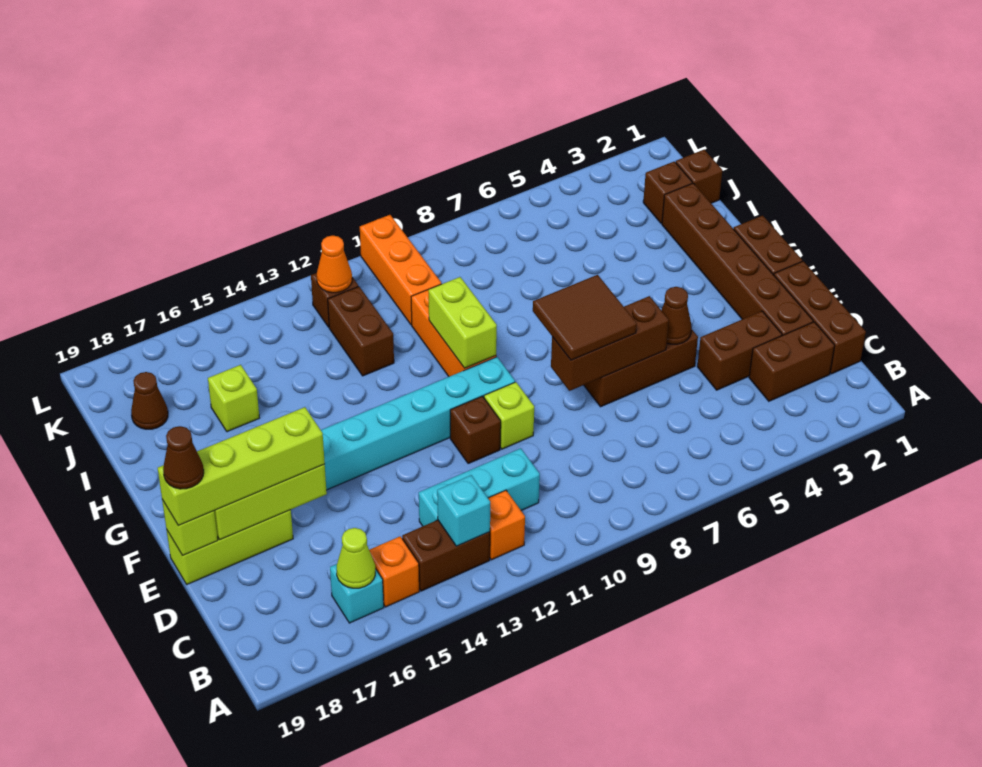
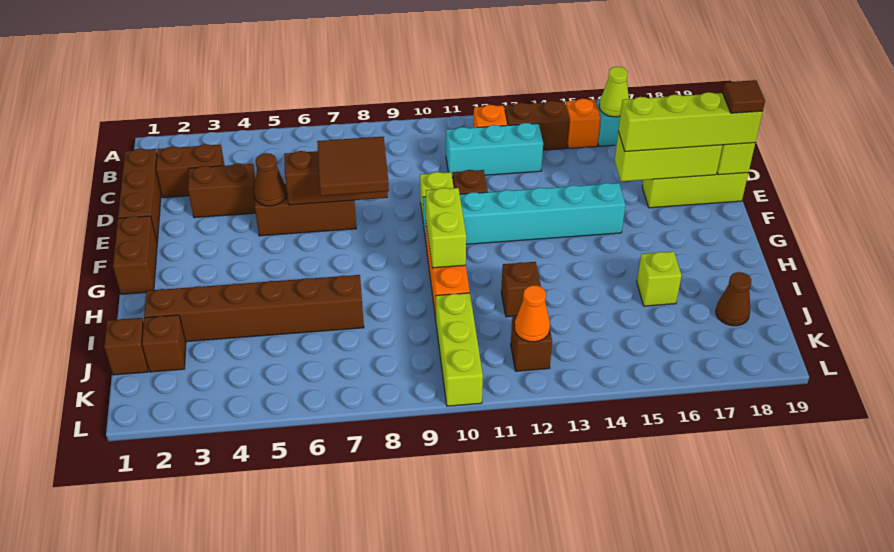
cyan brick B13 level 2 -> none
brown brick D2:I2 level 1 -> brown brick I2:I7 level 1
brown cone E19 level 4 -> brown tile E19 level 4
brown brick I12:J12 level 1 -> brown brick I12 level 1
orange brick J10:L10 level 1 -> lime brick J10:L10 level 1

